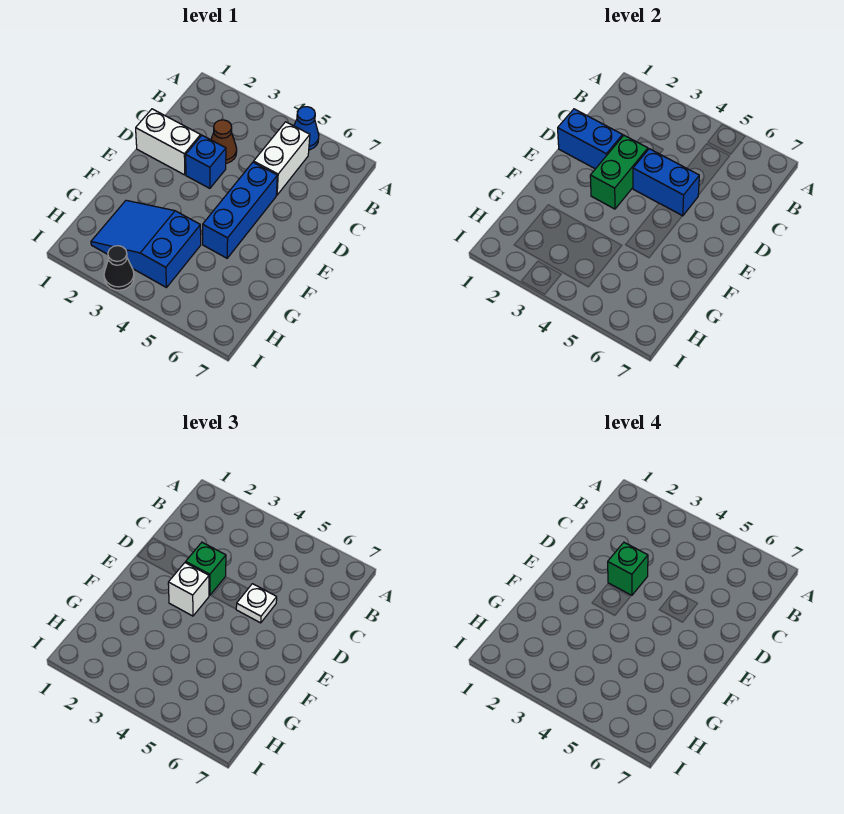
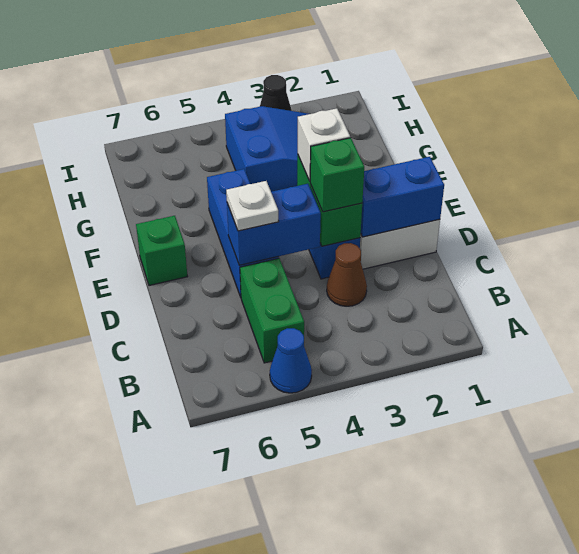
white brick B5:C5 level 1 -> green brick B5:C5 level 1
green brick D3 level 4 -> green brick E7 level 1

